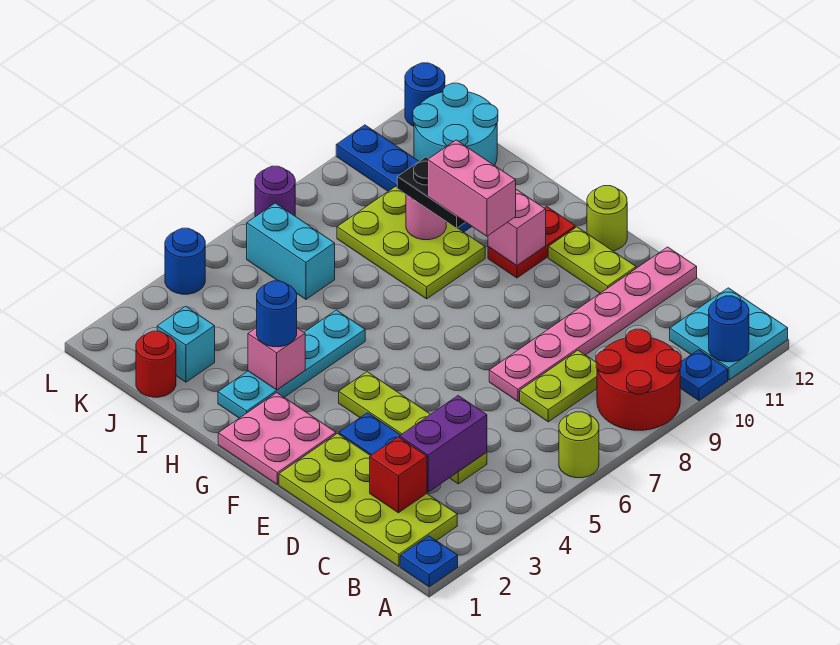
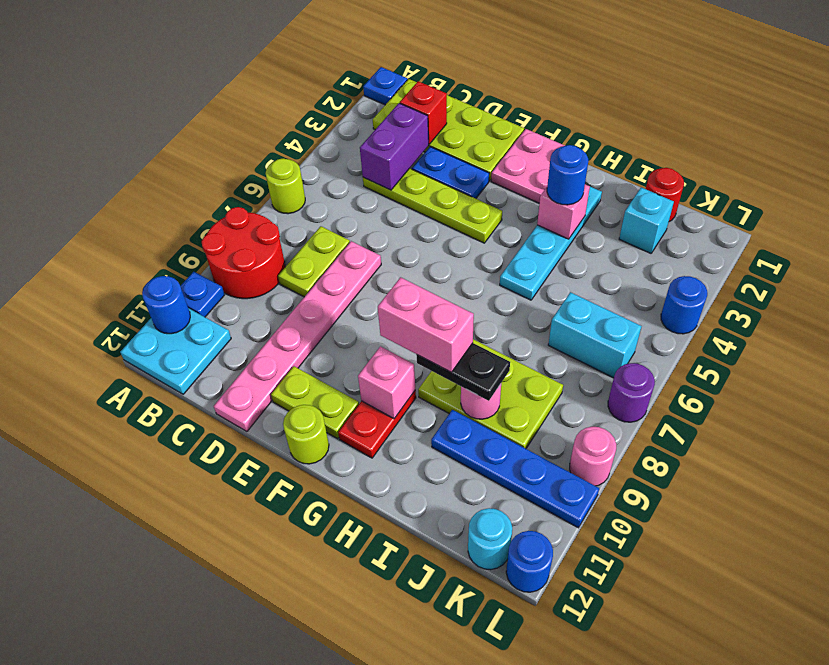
cyan round brick J11:K12 level 1 -> cyan round brick K12 level 1
none -> pink round brick L9 level 1

